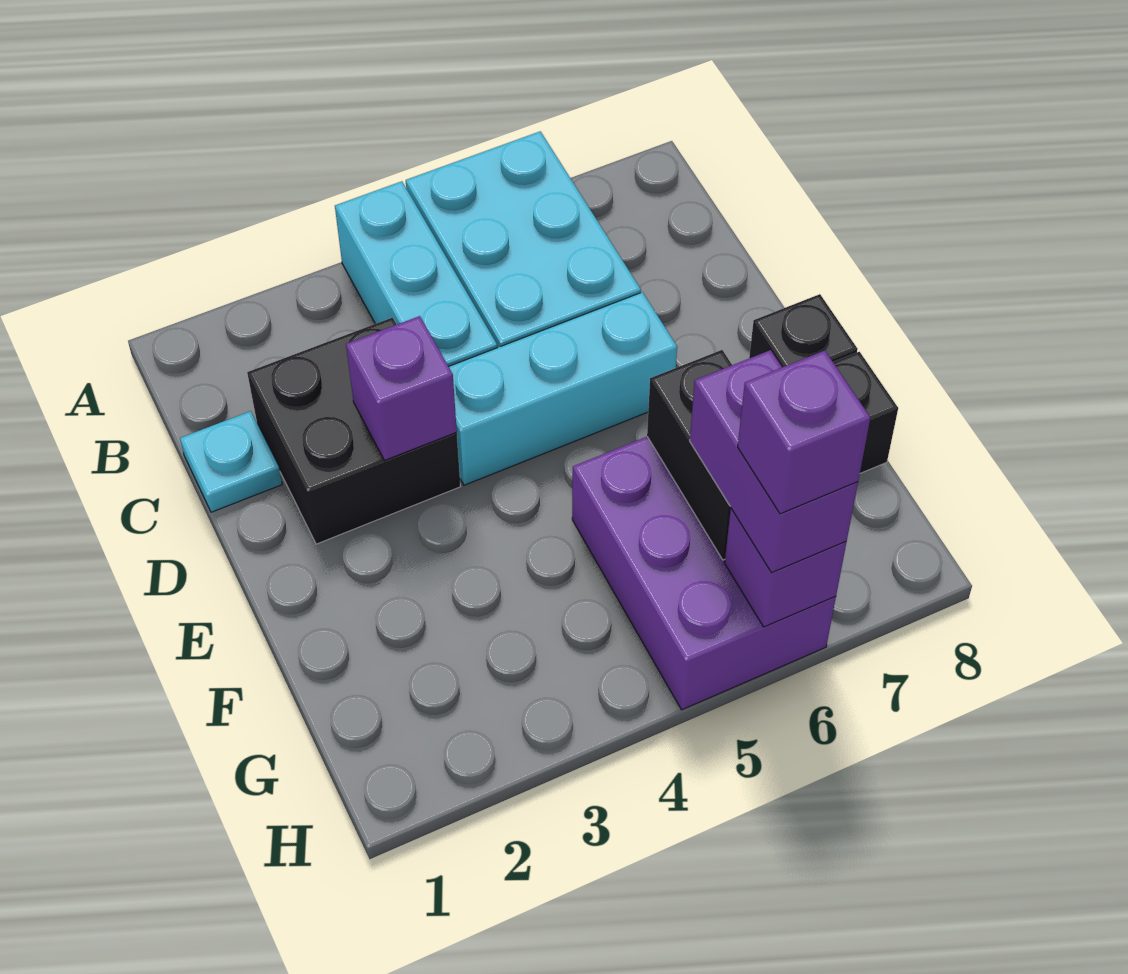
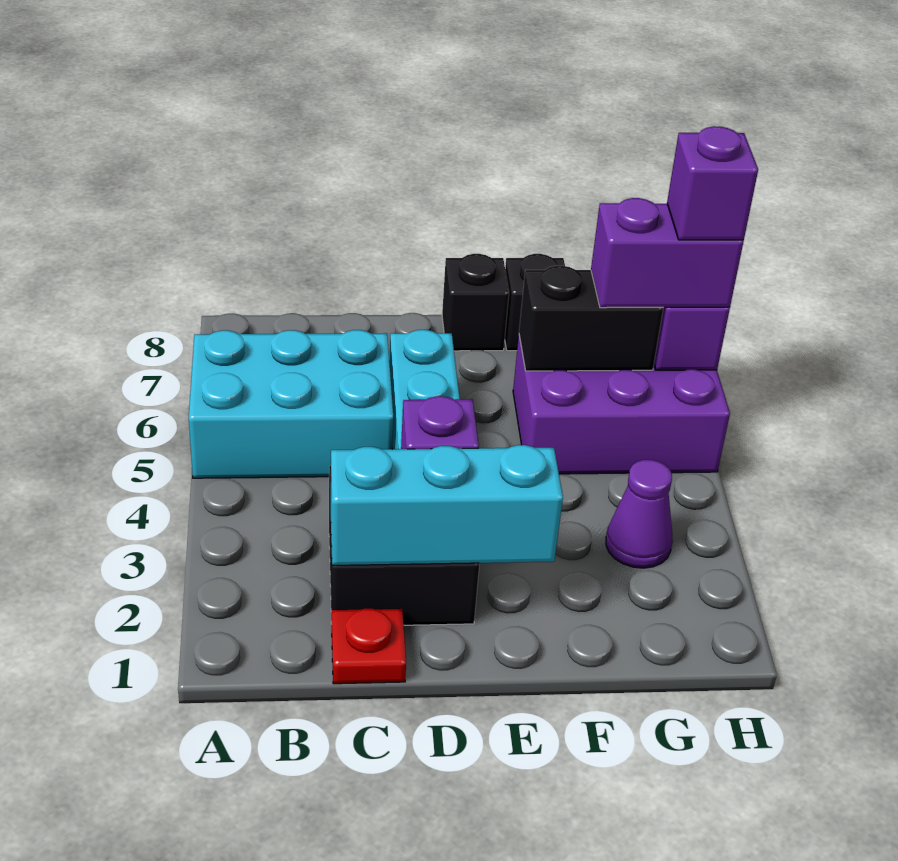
cyan brick A4:C4 level 1 -> cyan brick C2:E2 level 2
cyan plate C1 level 1 -> red plate C1 level 1
none -> purple cone G3 level 1

